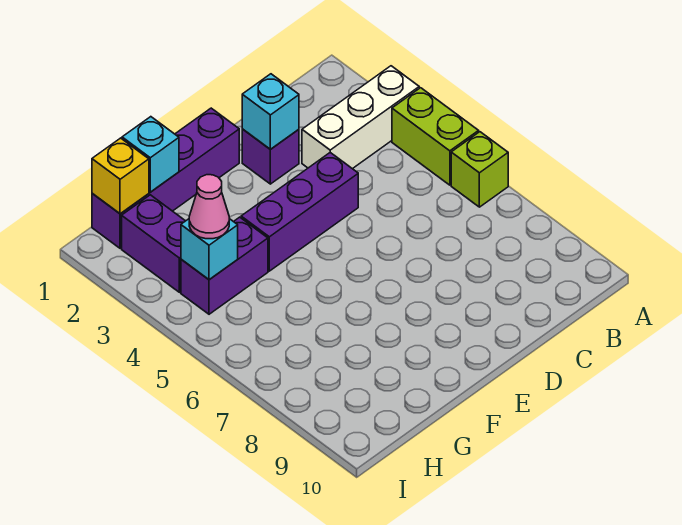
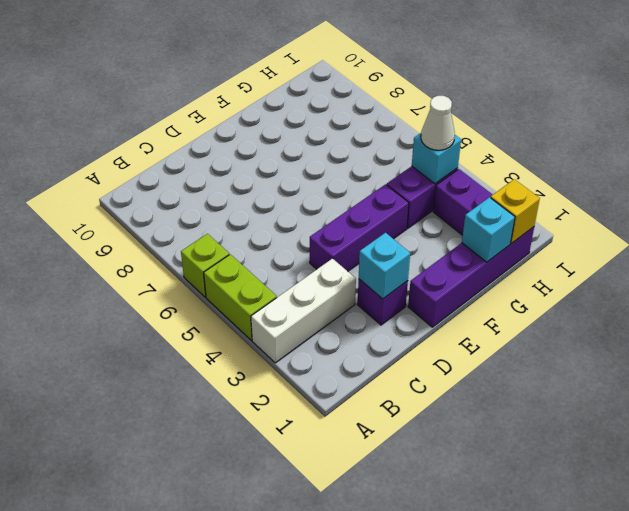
pink cone H4 level 3 -> white cone H4 level 3

